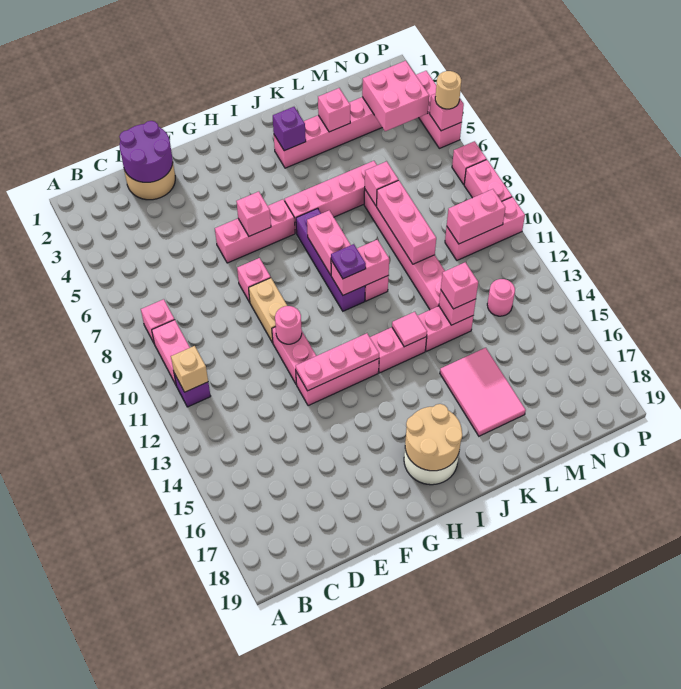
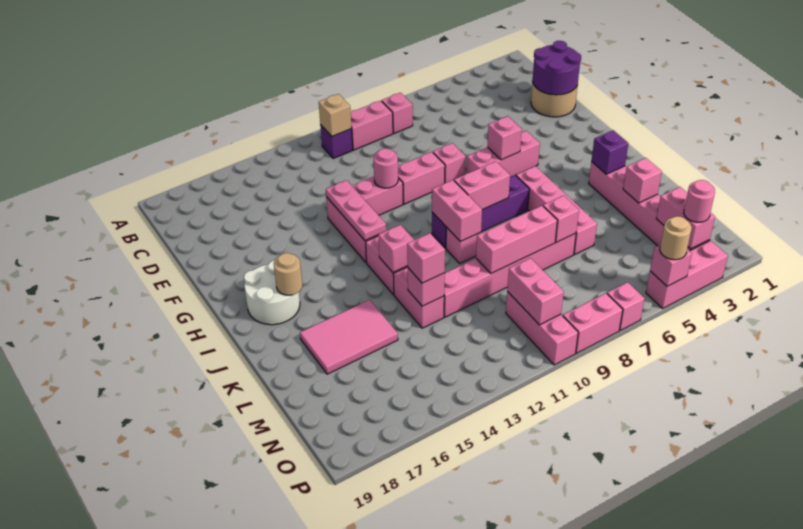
pink brick F6:H6 level 1 -> pink brick G5:G7 level 1
tan brick F9:F10 level 1 -> pink brick F9:F10 level 1
tan round brick H17:I18 level 2 -> tan round brick I17 level 2
purple plate I10 level 3 -> none
pink tile J13 level 2 -> pink brick J13 level 2
pink brick N3:O4 level 2 -> pink brick N3:O3 level 2
pink round brick N13 level 1 -> pink round brick O3 level 3

